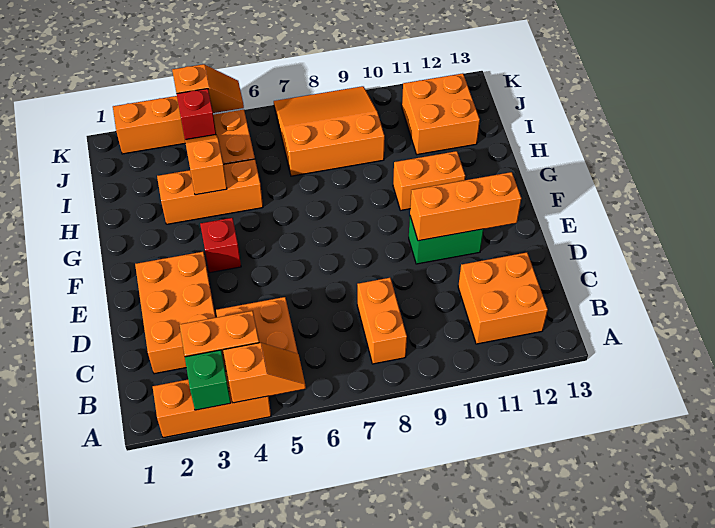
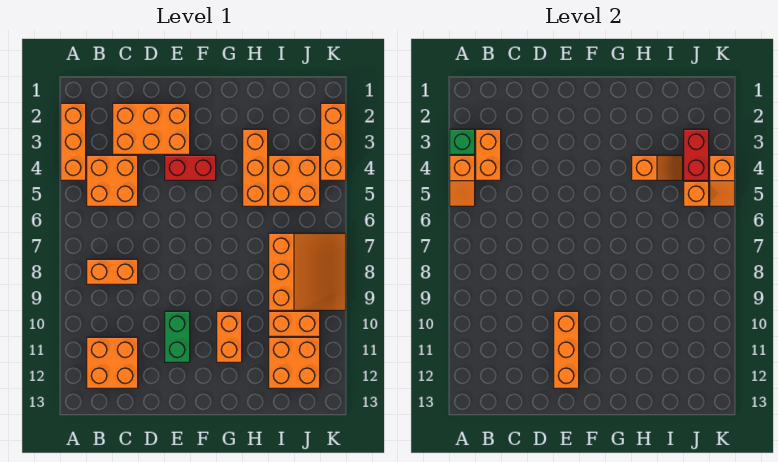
red brick F4 level 1 -> red brick E4:F4 level 1
none -> orange brick I10:J10 level 1
red brick J4 level 2 -> red brick J3:J4 level 2
none -> orange brick J5 level 2

